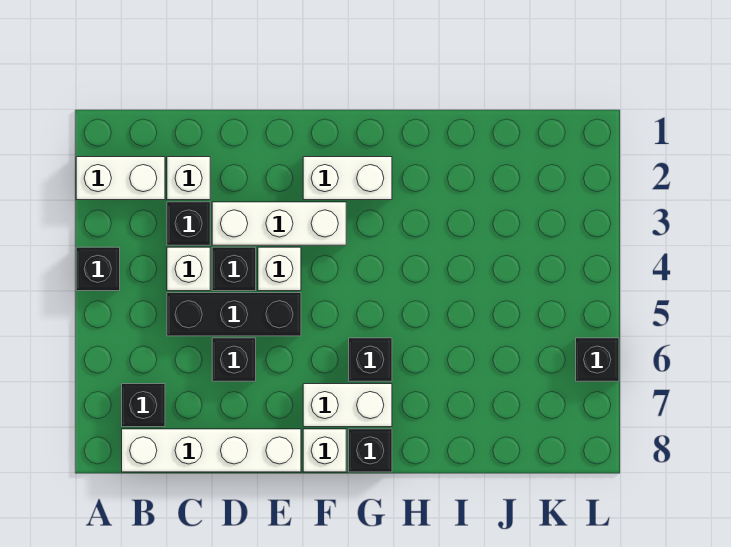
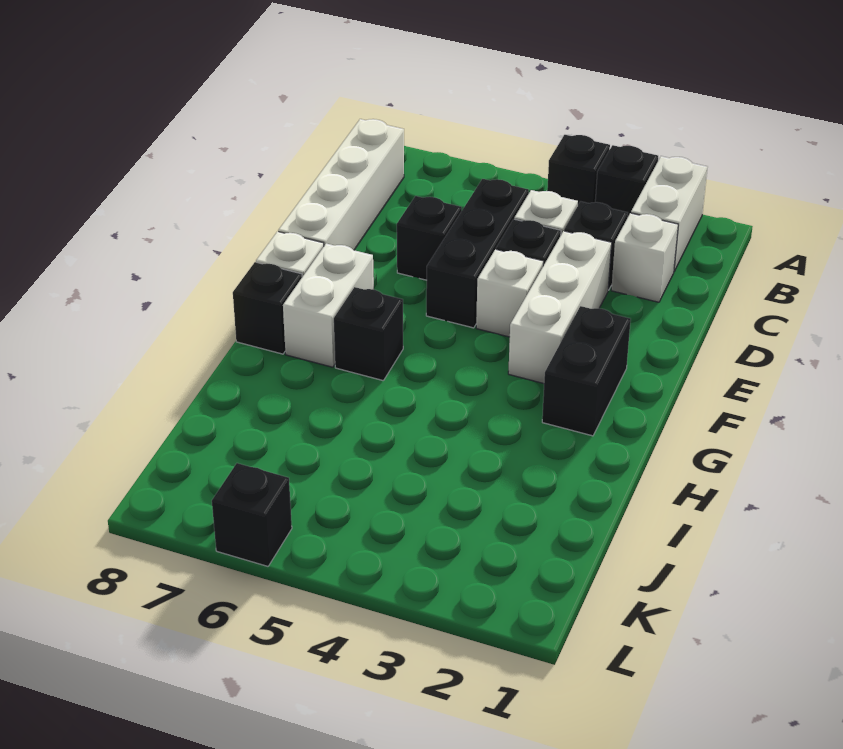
black brick B7 level 1 -> black brick A3 level 1
white brick F2:G2 level 1 -> black brick F2:G2 level 1

